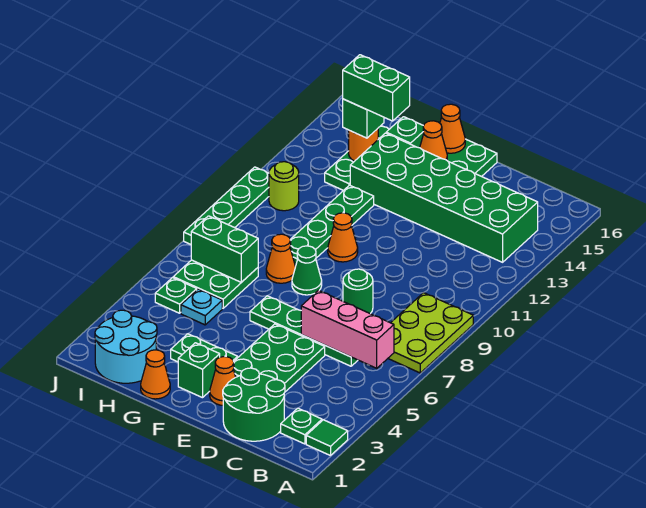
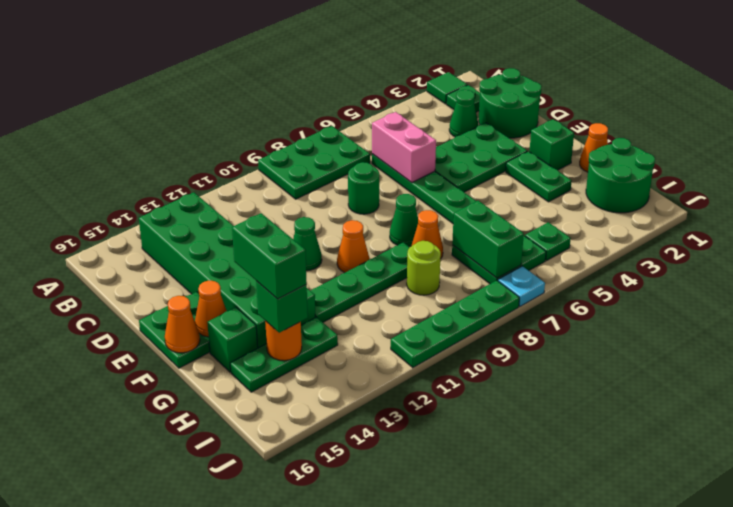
lime plate A7:B9 level 1 -> green plate A7:B9 level 1
pink brick B6:D6 level 2 -> pink brick C6:D6 level 2
none -> green cone C3 level 1
orange cone E2 level 1 -> none
none -> green cone E11 level 1
cyan round brick H1:I2 level 1 -> green round brick H1:I2 level 1
cyan plate H5 level 1 -> cyan plate J7 level 1
lime round brick I11 level 1 -> lime round brick H9 level 1

